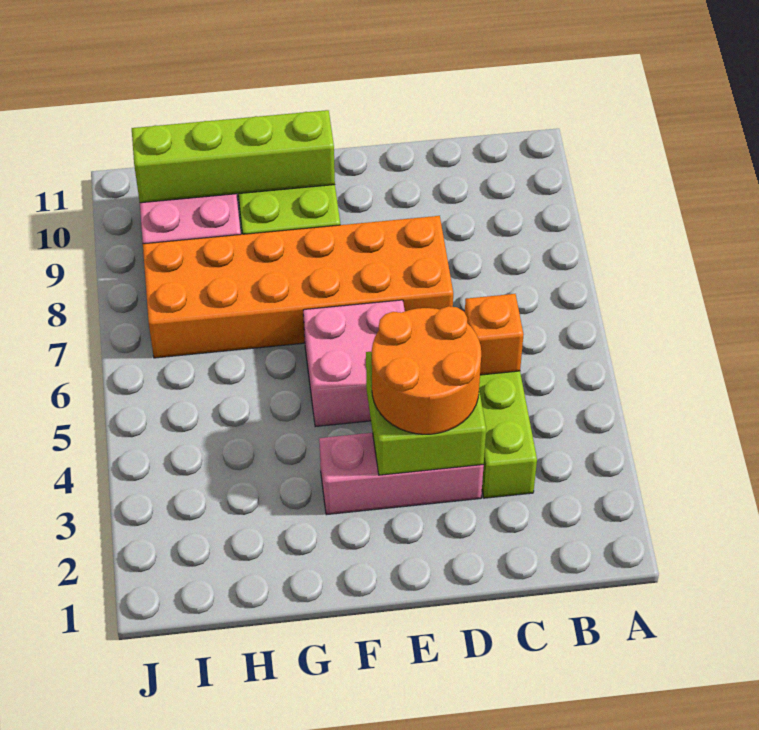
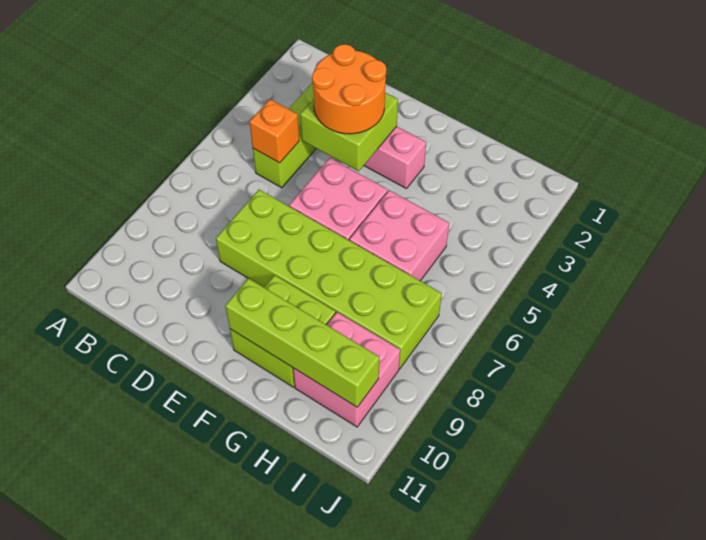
orange brick D7:I8 level 1 -> lime brick D7:I8 level 1
none -> pink brick G5:H6 level 1

